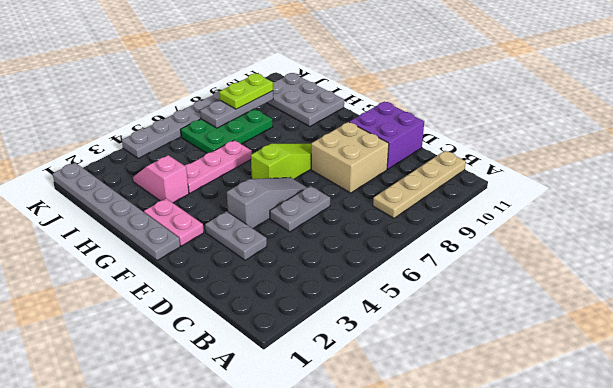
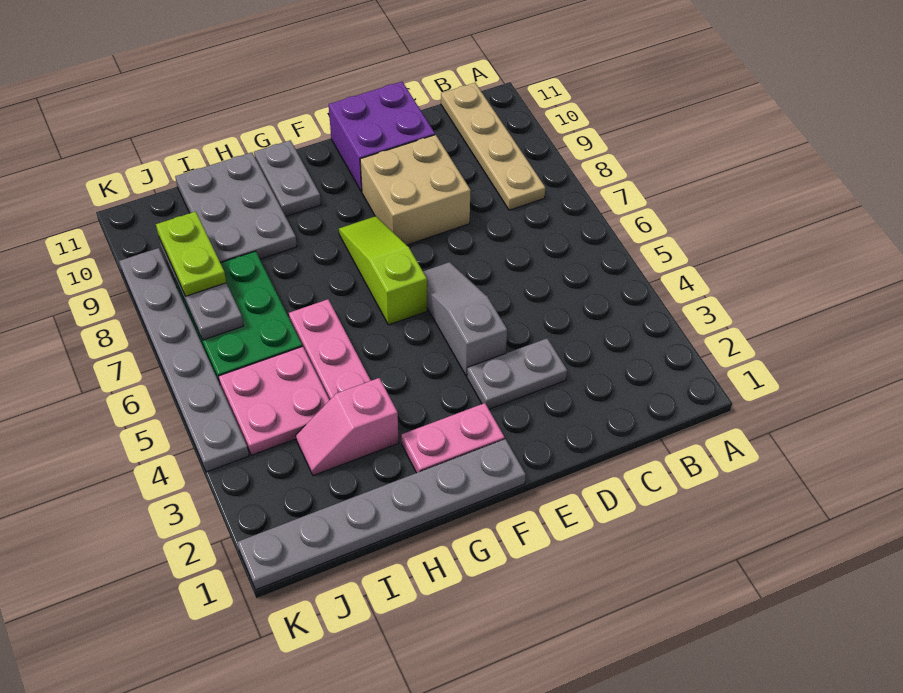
grey plate D5:D6 level 1 -> grey plate G10:G11 level 1
grey plate H10:J11 level 1 -> grey plate H9:I11 level 1
none -> pink plate I4:J5 level 1

